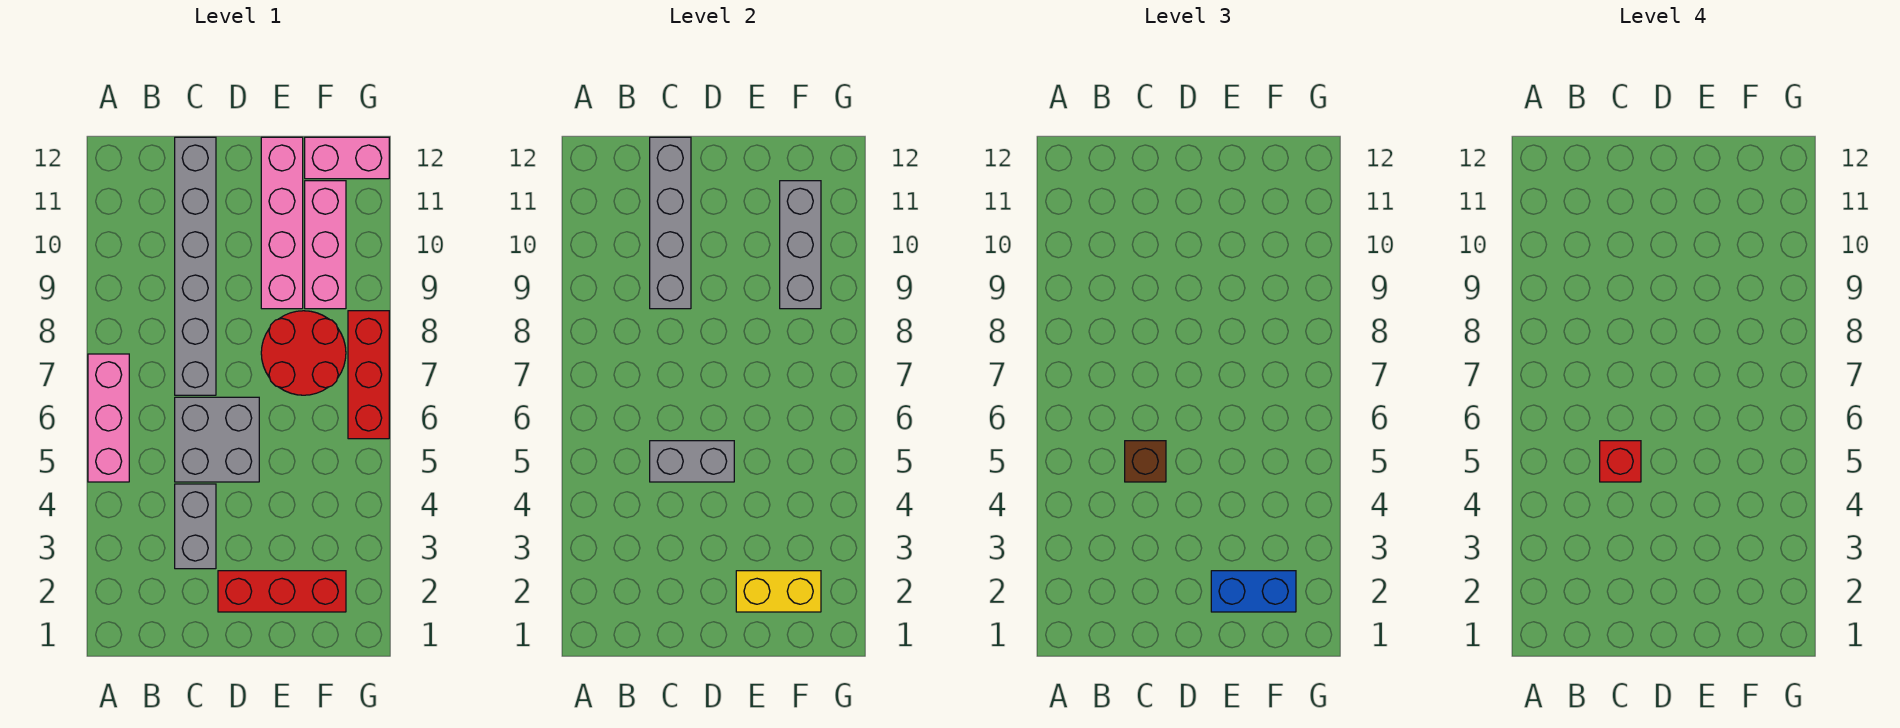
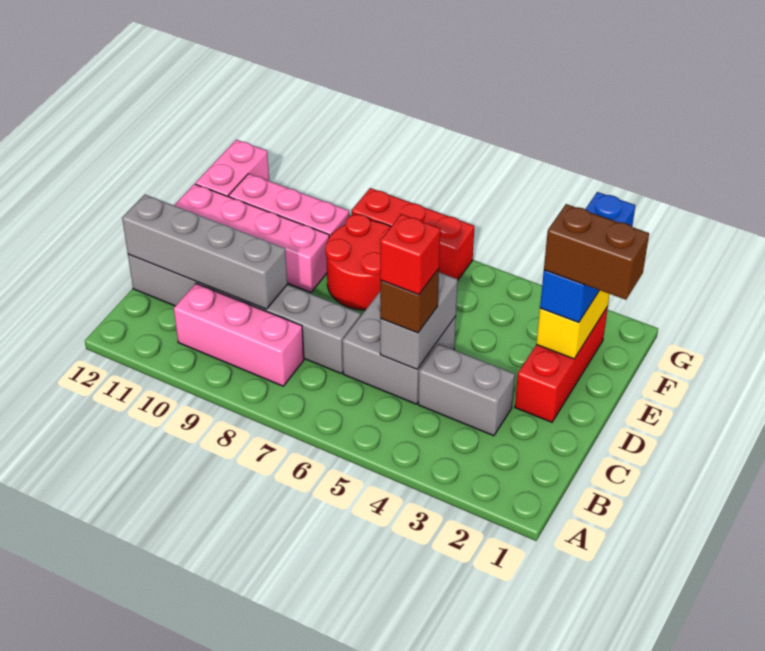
pink brick A5:A7 level 1 -> pink brick B8:B10 level 1
none -> brown brick E1:E2 level 4
blue brick E2:F2 level 3 -> blue brick E2:G2 level 3
grey brick F9:F11 level 2 -> none

